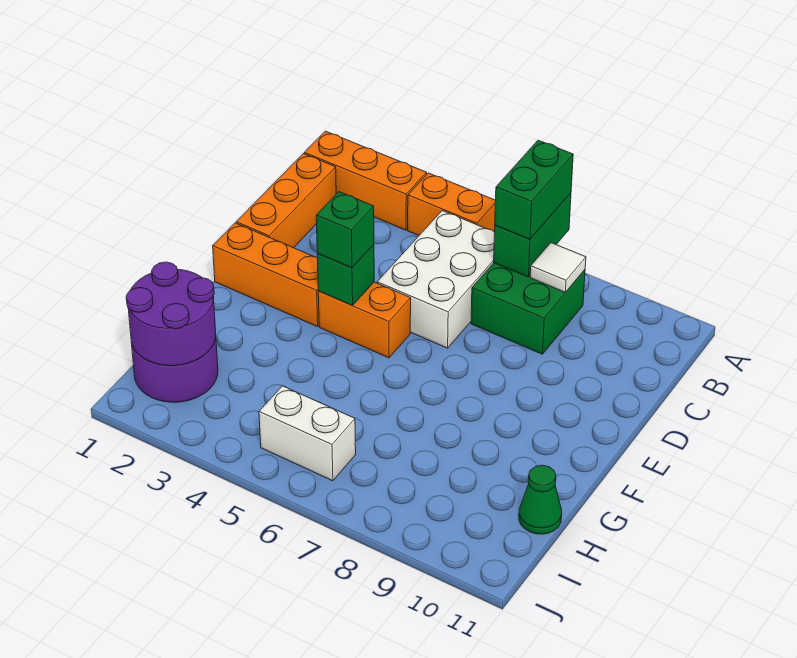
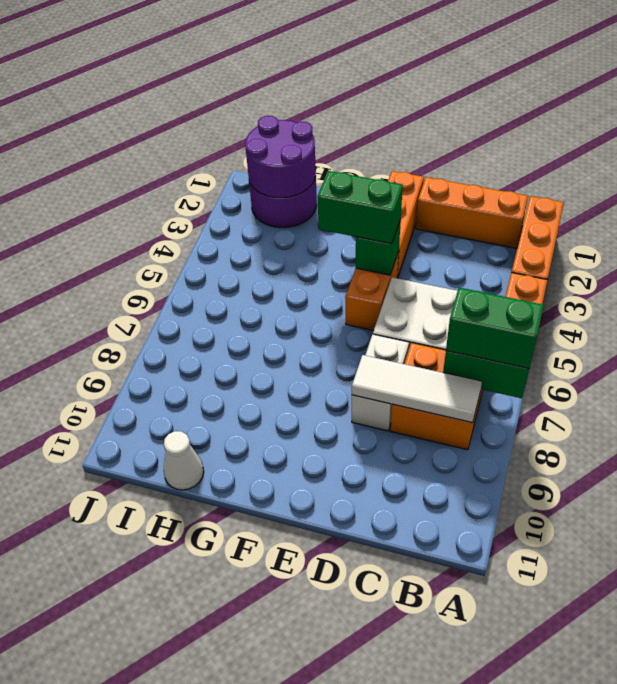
green brick B7:C8 level 1 -> orange brick B7:C8 level 1
white tile B8 level 2 -> white tile B8:D8 level 2
green brick E4 level 3 -> green brick E4:F4 level 3
green cone H11 level 1 -> white cone H11 level 1
white brick I5:I6 level 1 -> white brick D7:D8 level 1

